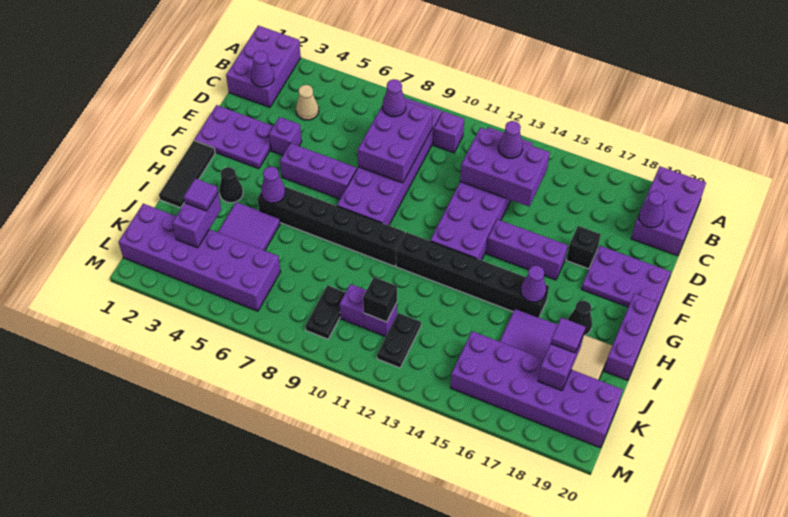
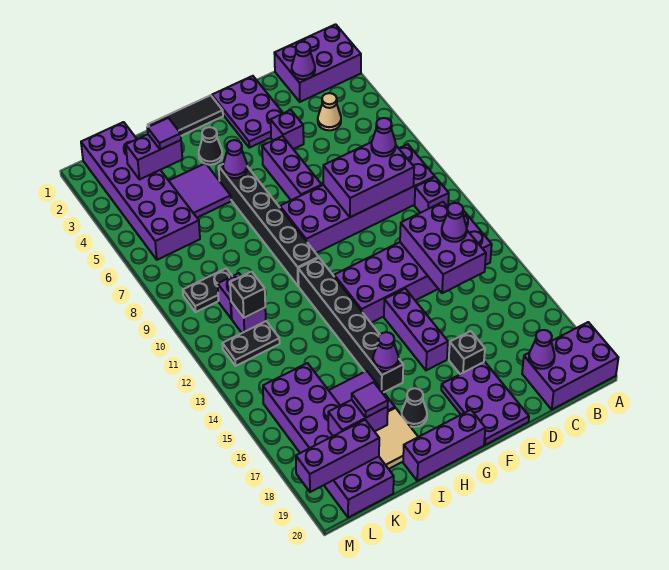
none -> purple brick K19:M19 level 2

